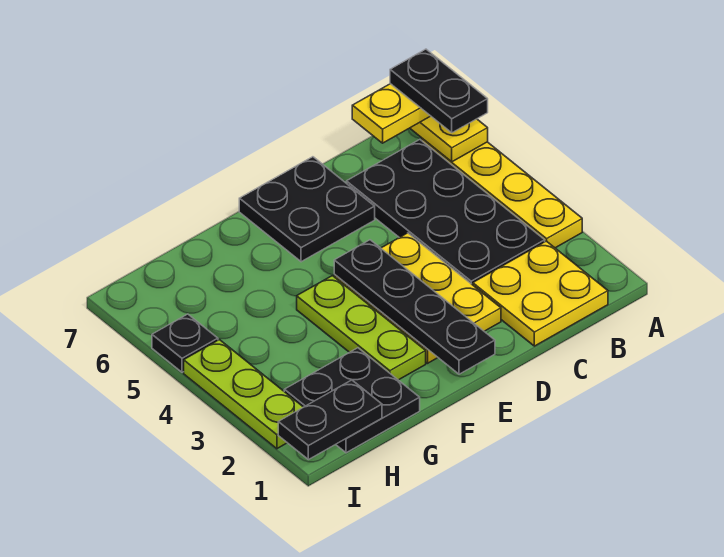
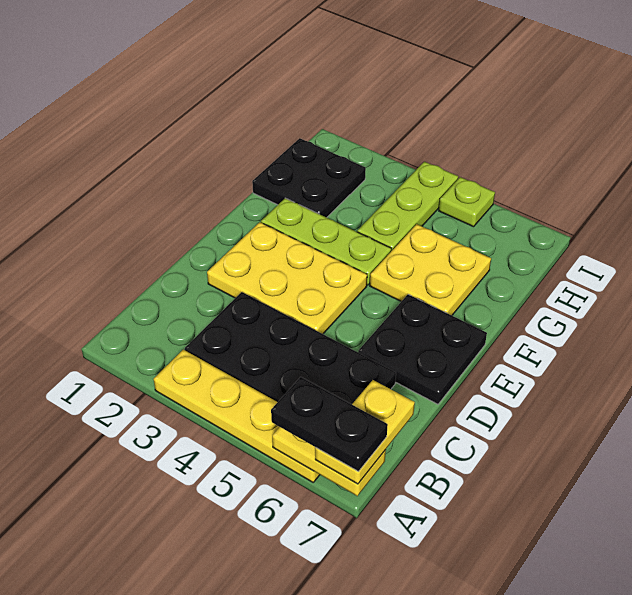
yellow plate B1:C2 level 1 -> yellow plate F5:G6 level 1
black plate E1:E4 level 2 -> none
black plate H1:I1 level 2 -> none
lime plate I2:I4 level 1 -> lime plate G4:I4 level 1
black plate I5 level 1 -> lime plate I5 level 1

